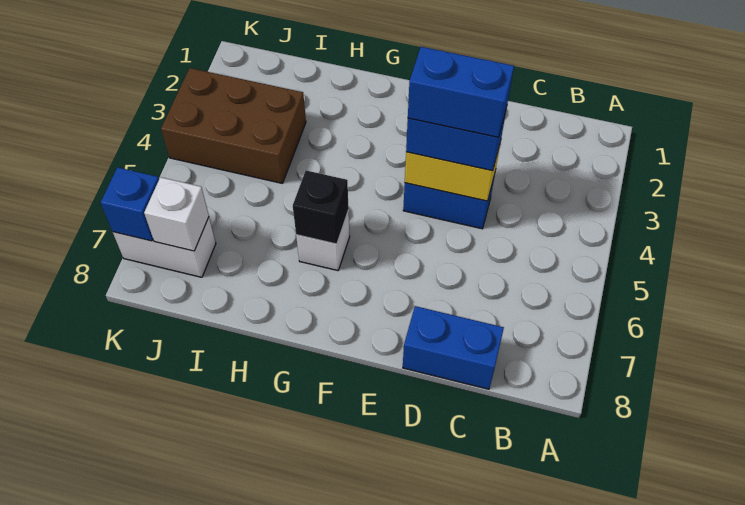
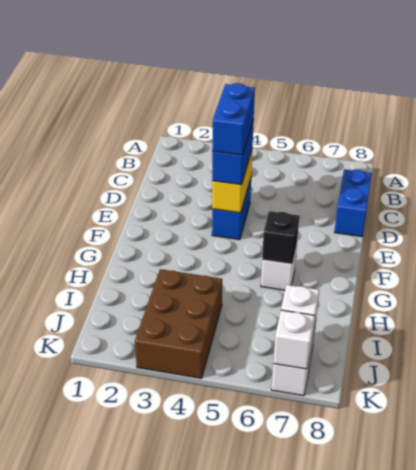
blue brick K7 level 2 -> white brick K7 level 2

